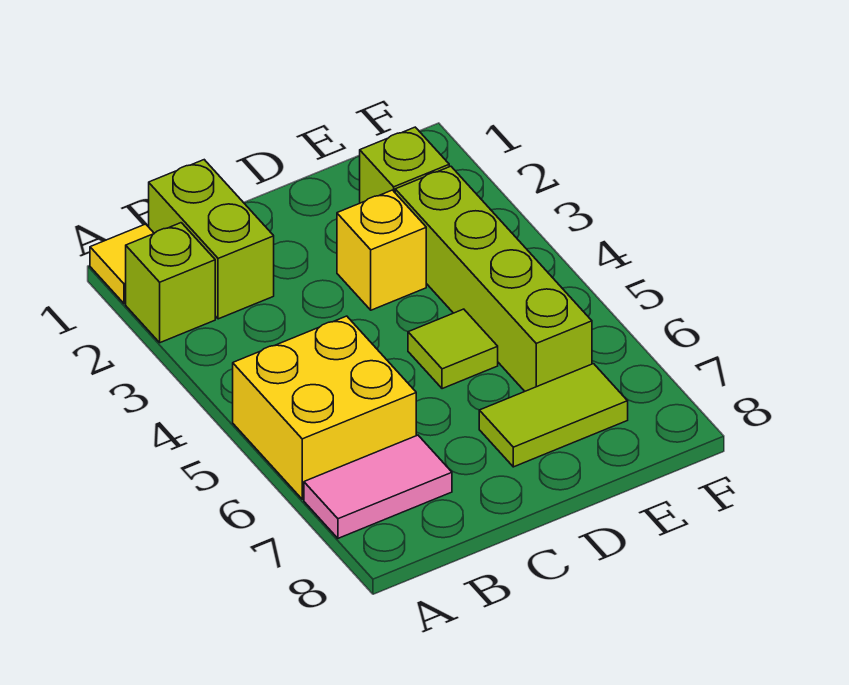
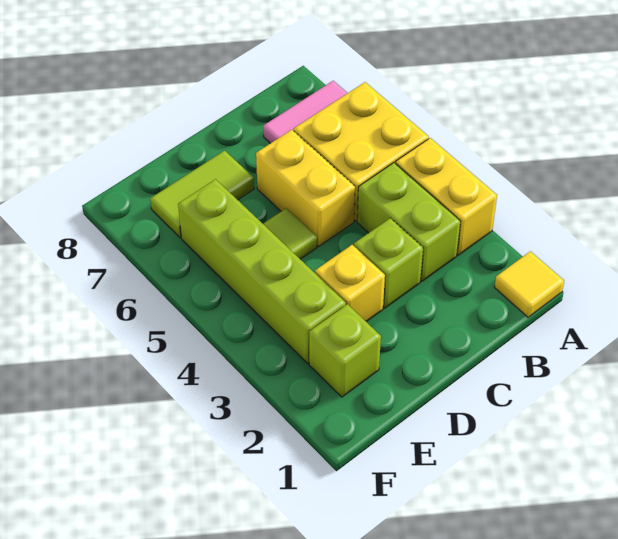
lime brick A2 level 1 -> lime brick C3 level 1
none -> yellow brick A3:A4 level 1
lime brick B1:B2 level 1 -> lime brick B3:B4 level 1
none -> yellow brick C5:C6 level 1

